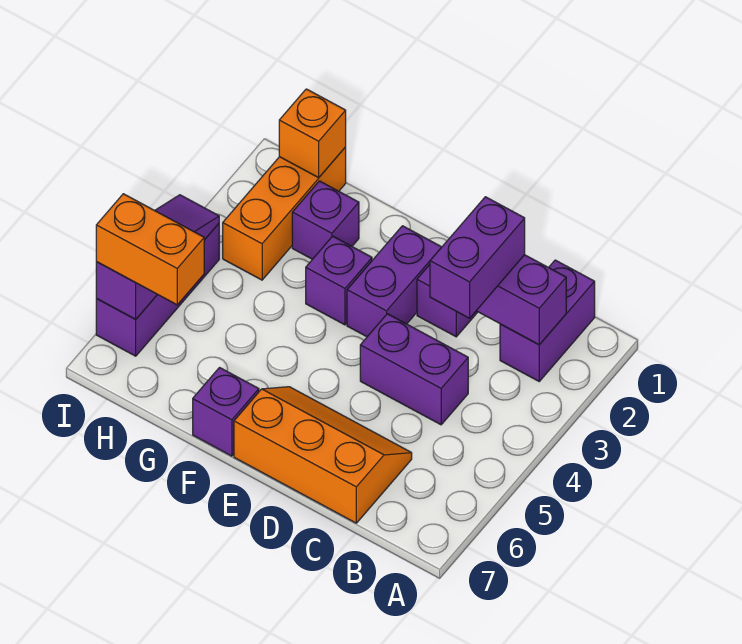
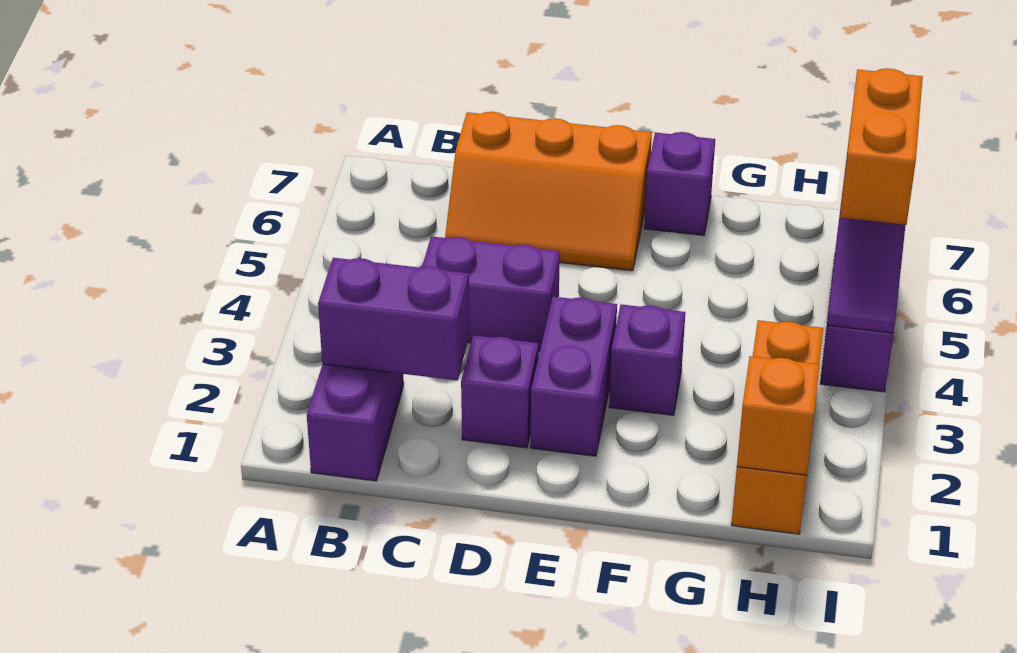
purple brick C2:C3 level 3 -> none
purple brick G2 level 1 -> none
orange brick H6:I6 level 3 -> orange brick I5:I6 level 3

